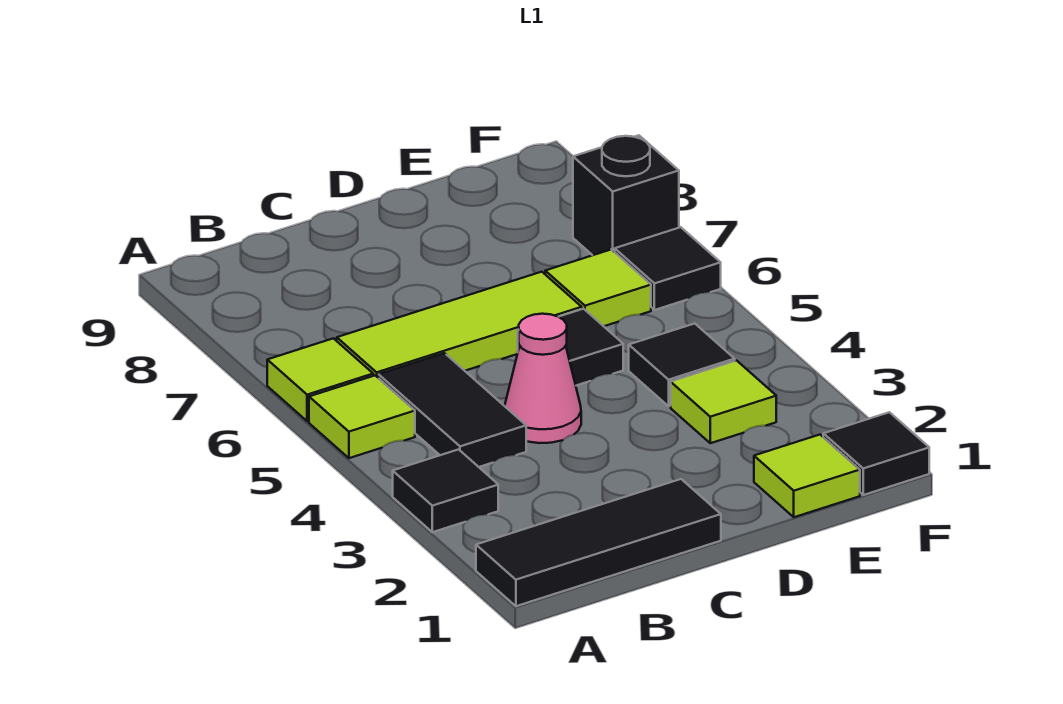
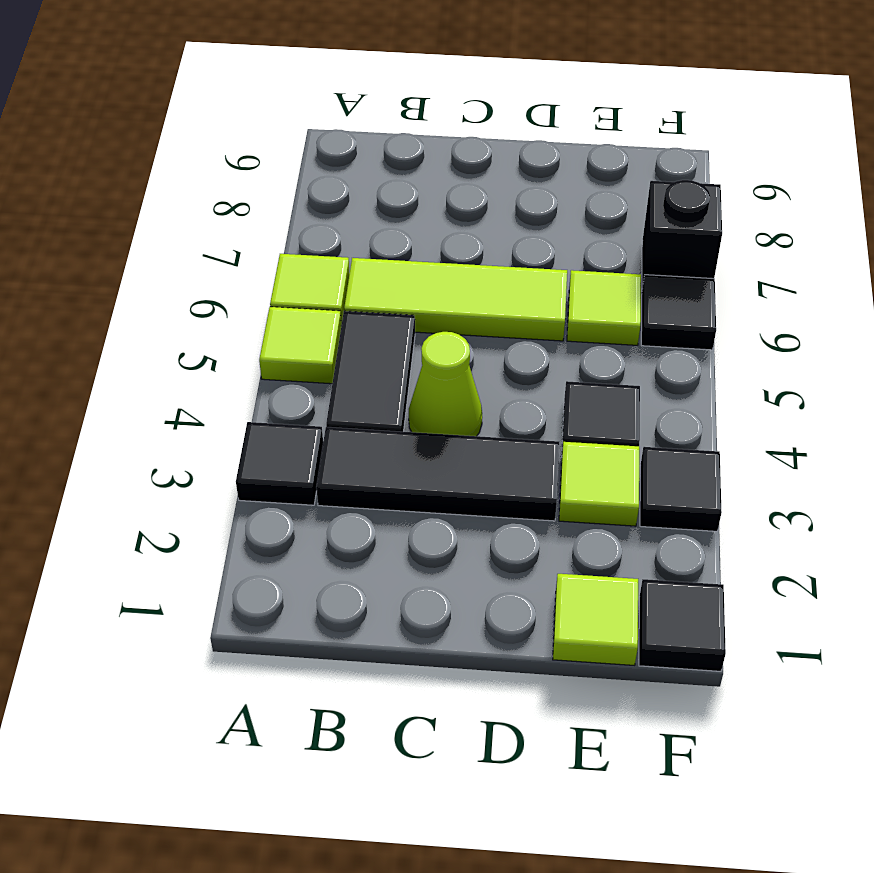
black tile A1:C1 level 1 -> black tile B3:D3 level 1
pink cone C4 level 1 -> lime cone C4 level 1
black tile D5 level 1 -> black tile F3 level 1

